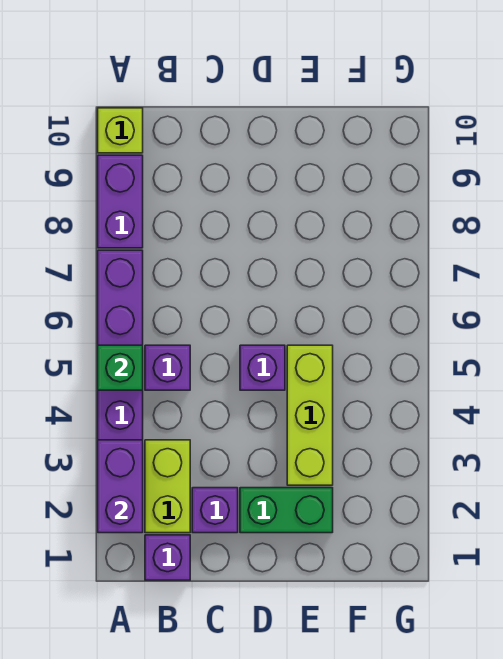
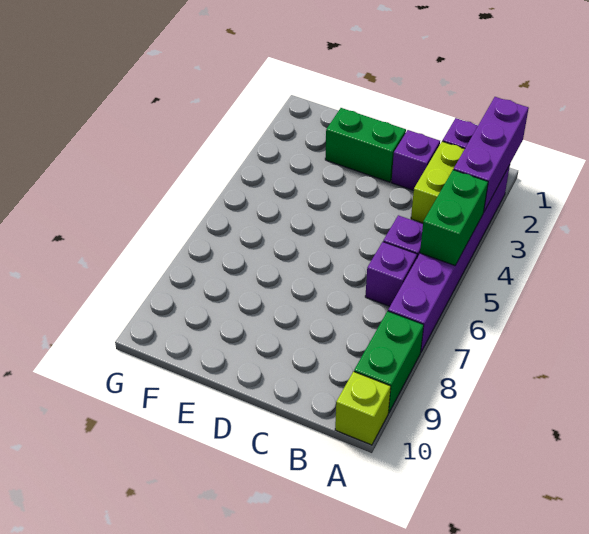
purple brick A2:A3 level 2 -> purple brick A1:A3 level 2
green brick A5 level 2 -> green brick A4:A5 level 2
purple brick A8:A9 level 1 -> green brick A8:A9 level 1
purple brick D5 level 1 -> purple brick B6 level 1
lime brick E3:E5 level 1 -> none

